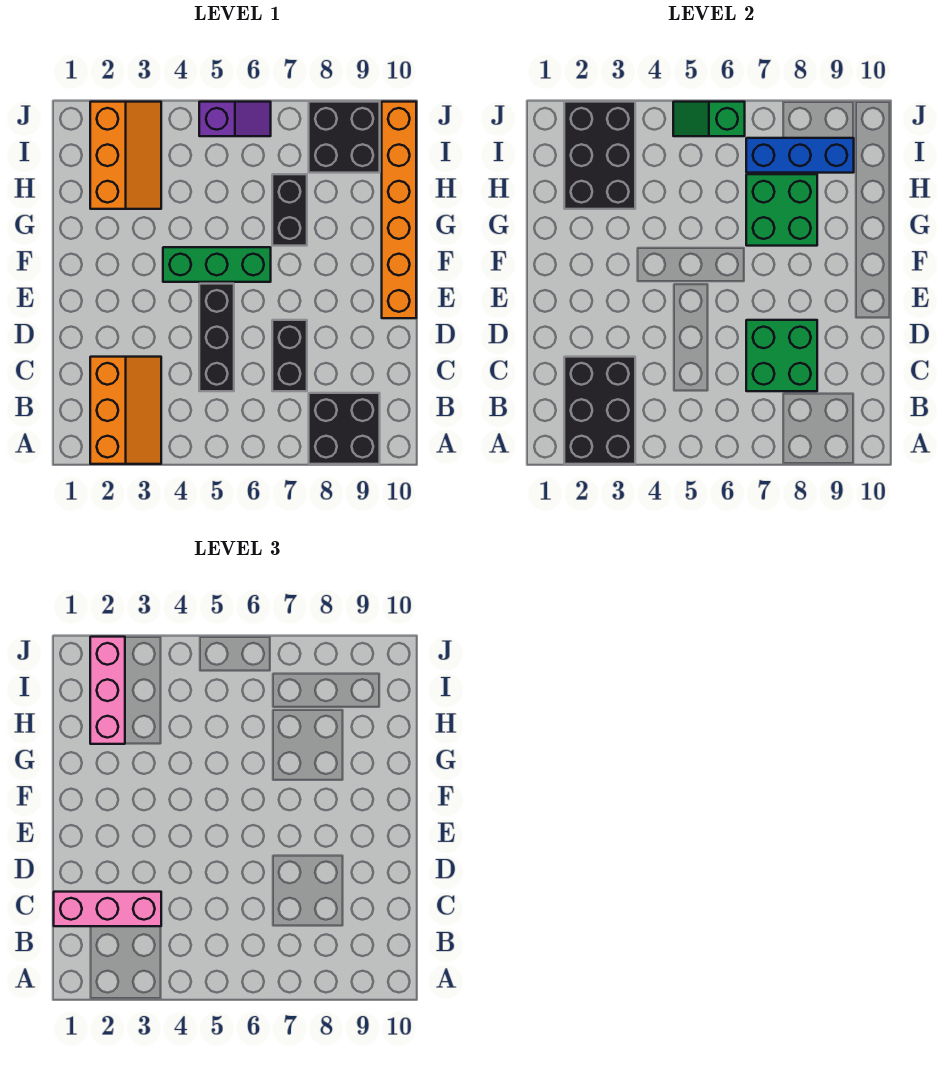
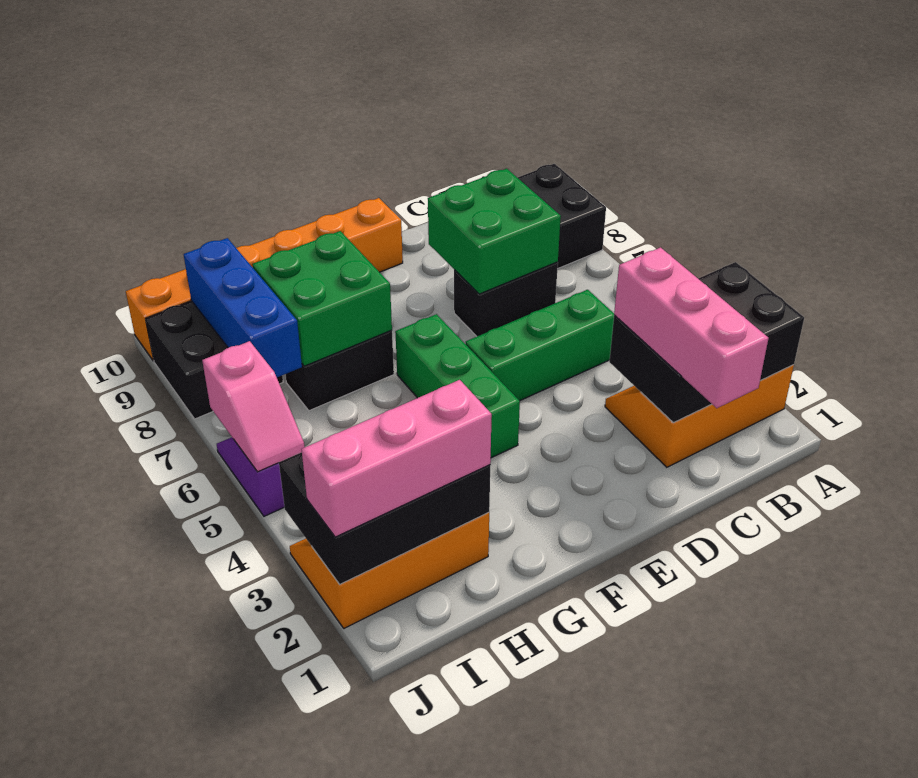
black brick C5:E5 level 1 -> green brick C5:E5 level 1
green slope J5:J6 level 2 top 6 -> pink slope J5:J6 level 2 top 6

